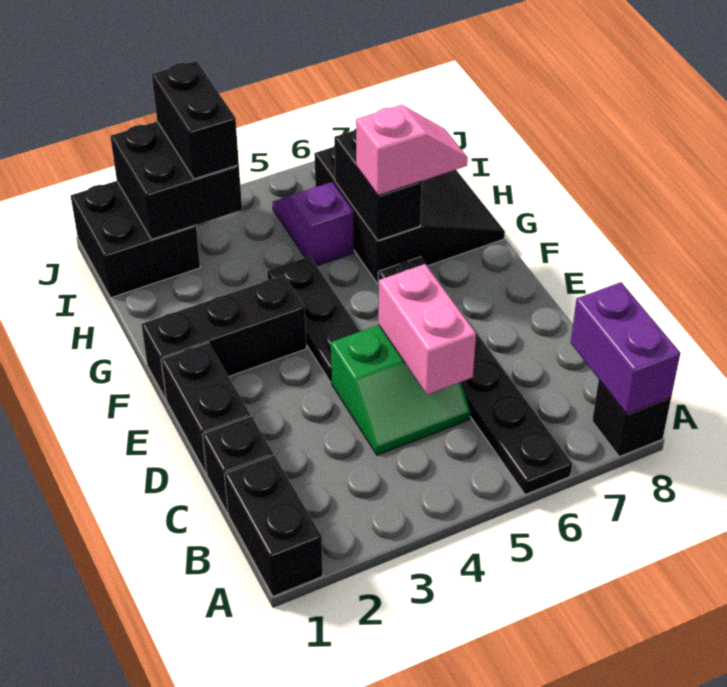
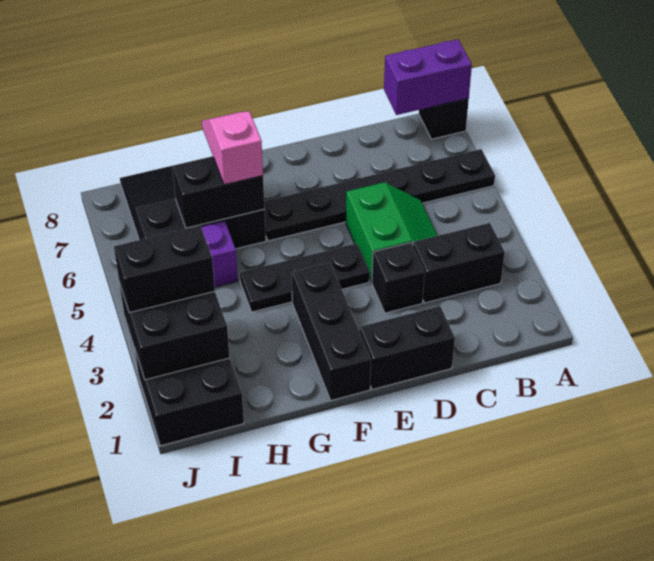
black brick A1:B1 level 1 -> black brick B3:C3 level 1
black brick C1 level 1 -> black brick D3 level 1
pink brick C5:D5 level 2 -> none

